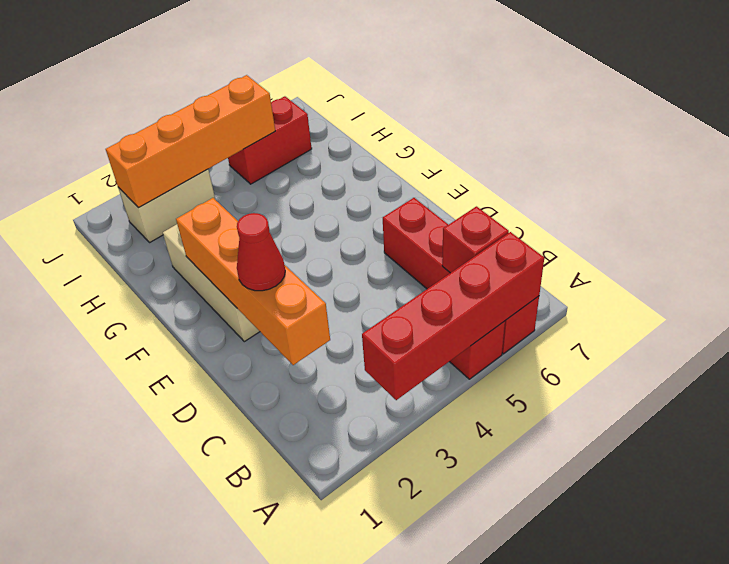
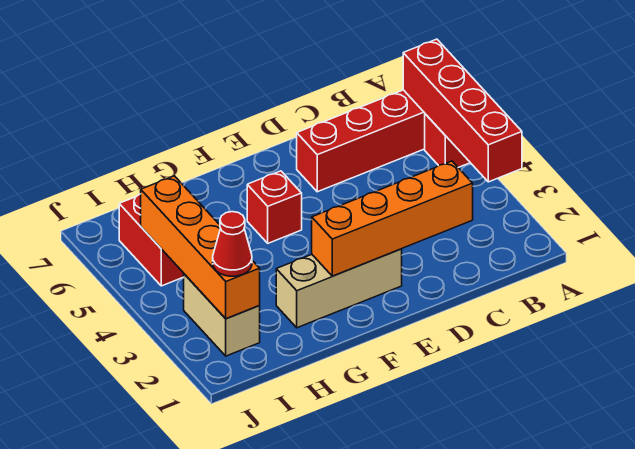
red brick B6 level 2 -> red brick F5 level 1
red cone D2 level 3 -> red cone I2 level 3

